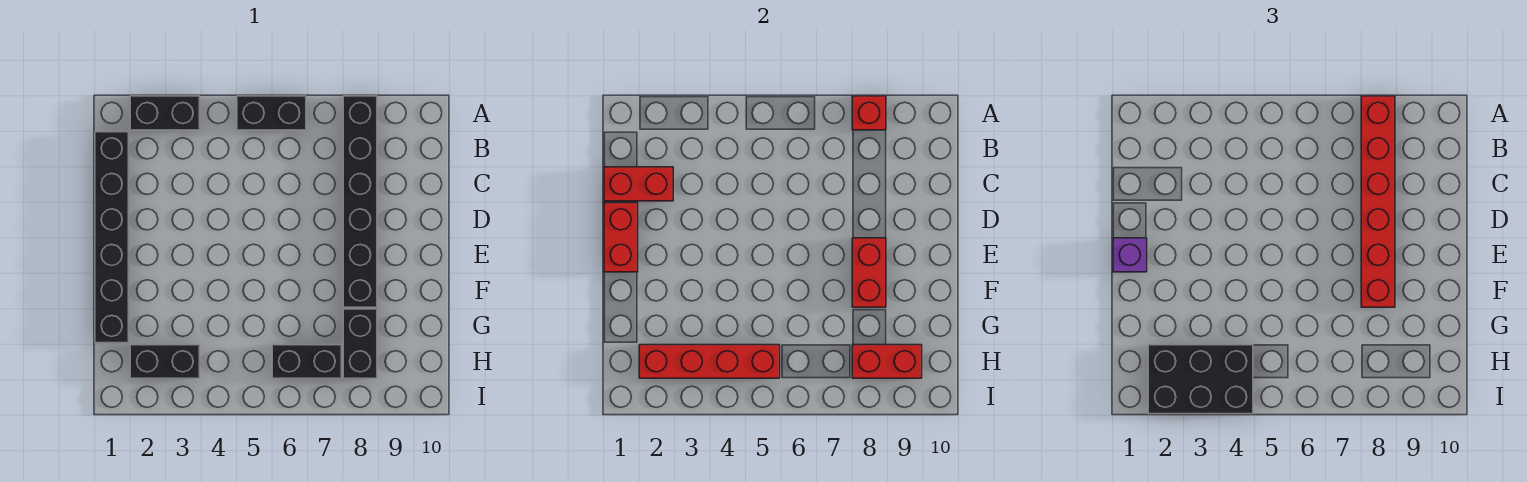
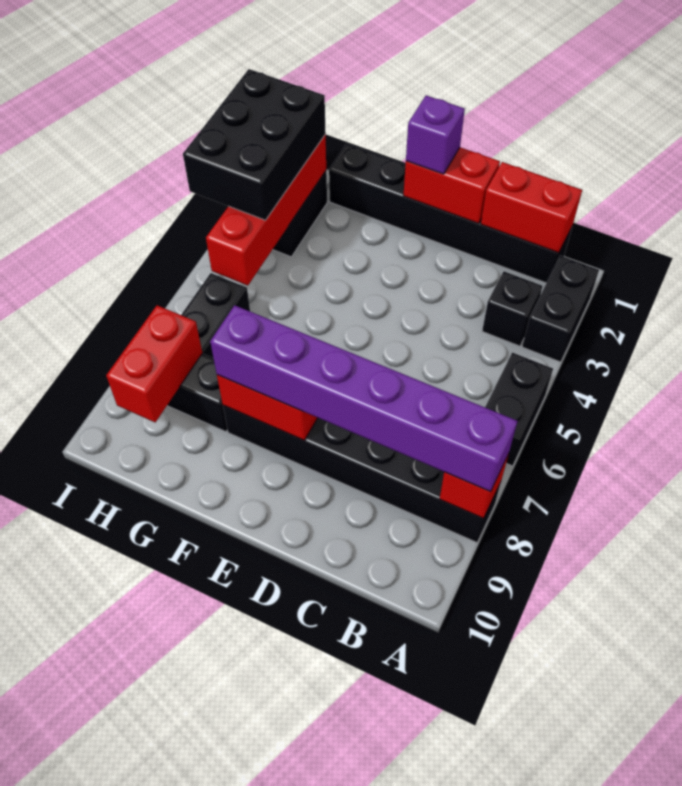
red brick A8:F8 level 3 -> purple brick A8:F8 level 3
none -> black brick B3 level 1
red brick C1:C2 level 2 -> red brick B1:C1 level 2

